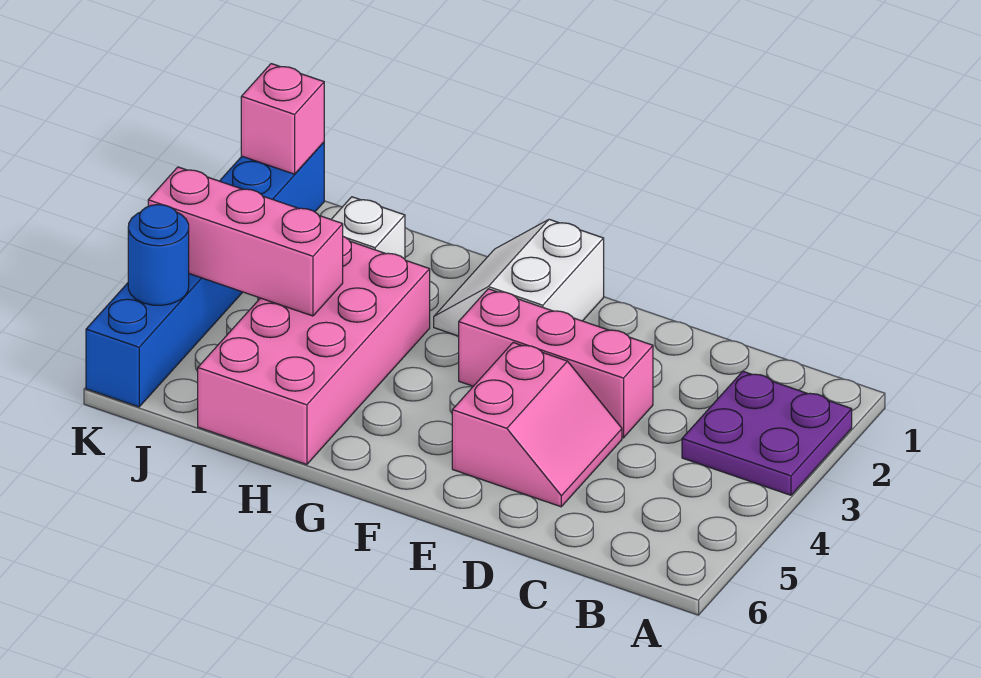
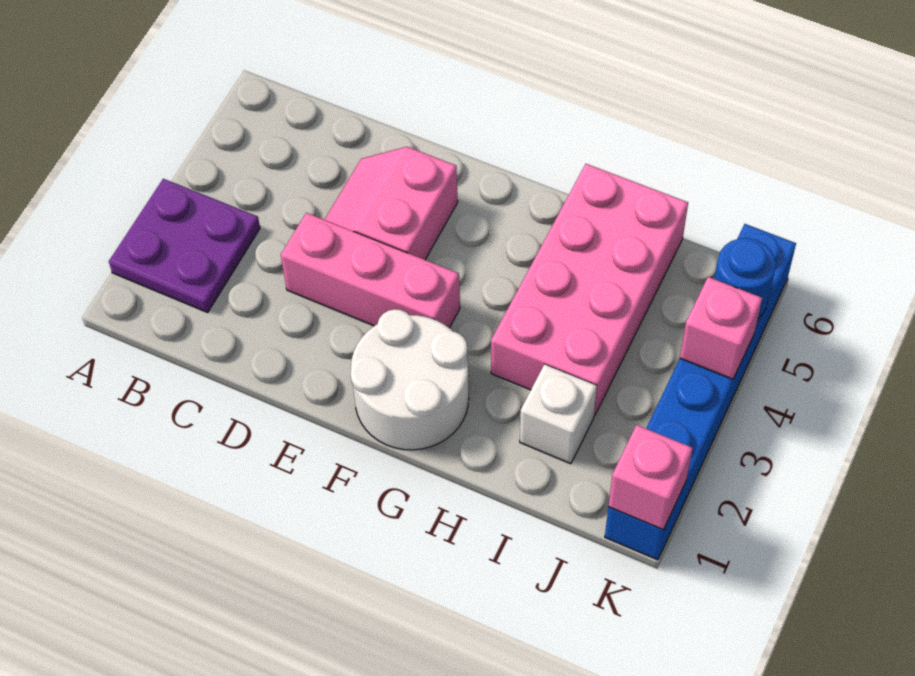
white slope F1:G2 level 1 top F -> white round brick F1:G2 level 1
pink brick I4:K4 level 2 -> pink brick K4 level 2

